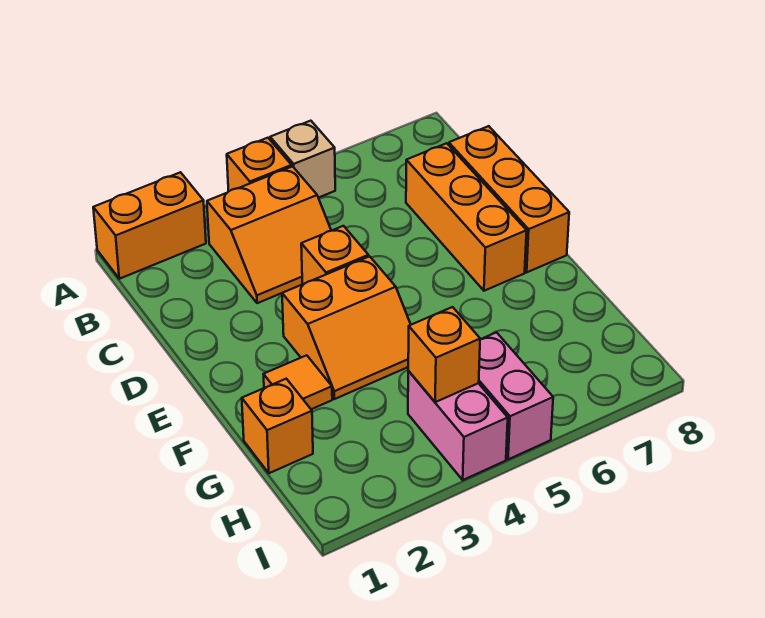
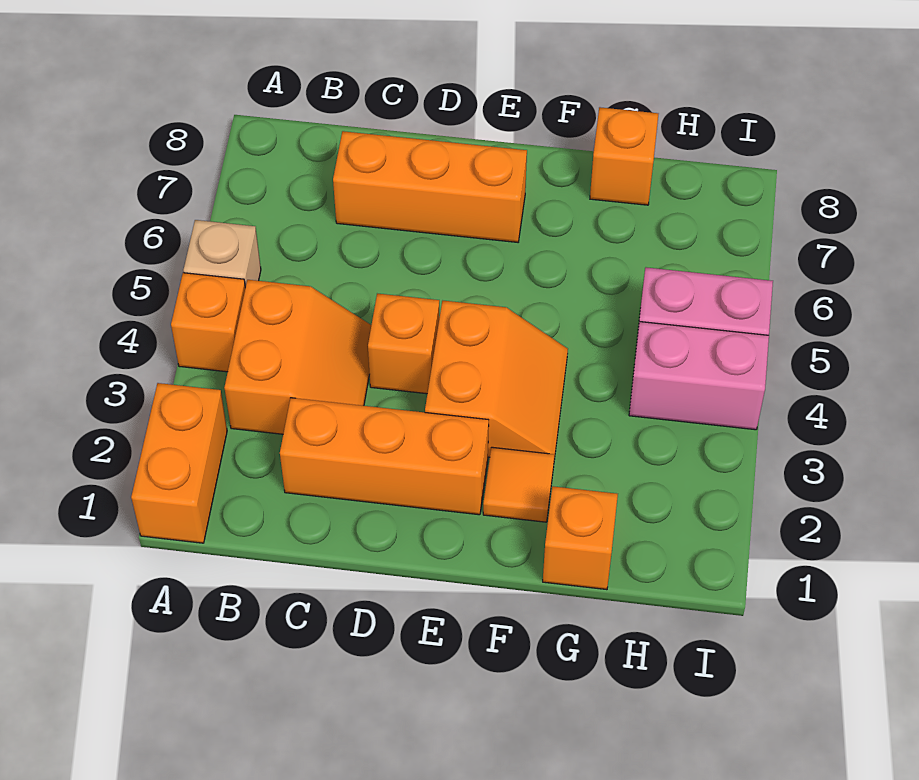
orange brick C8:E8 level 1 -> orange brick C2:E2 level 1
orange brick H4 level 2 -> orange brick G8 level 1

